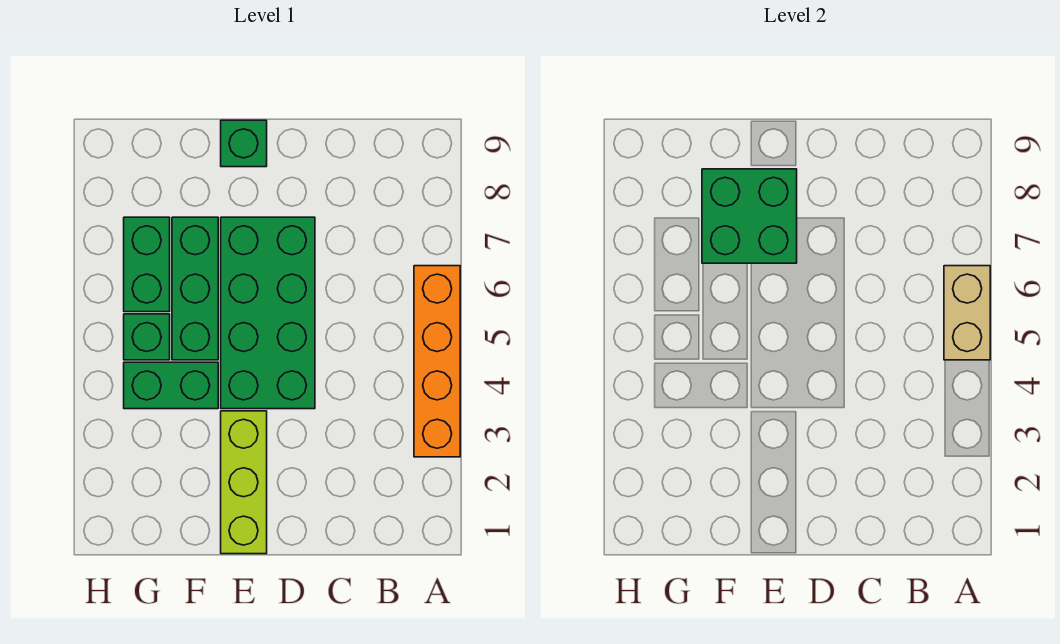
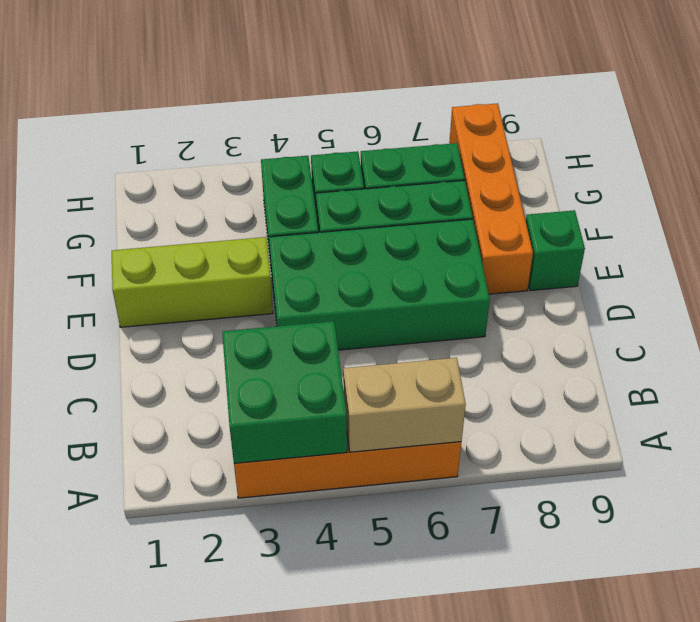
green brick E7:F8 level 2 -> green brick A3:B4 level 2
none -> orange brick E8:H8 level 1

